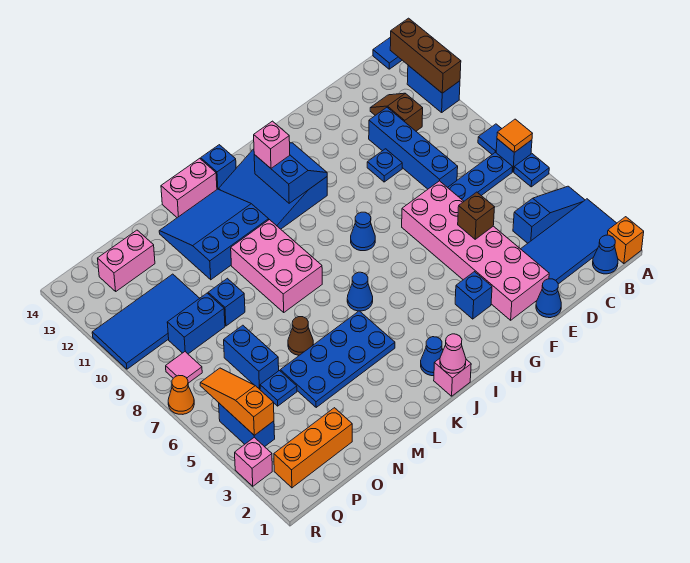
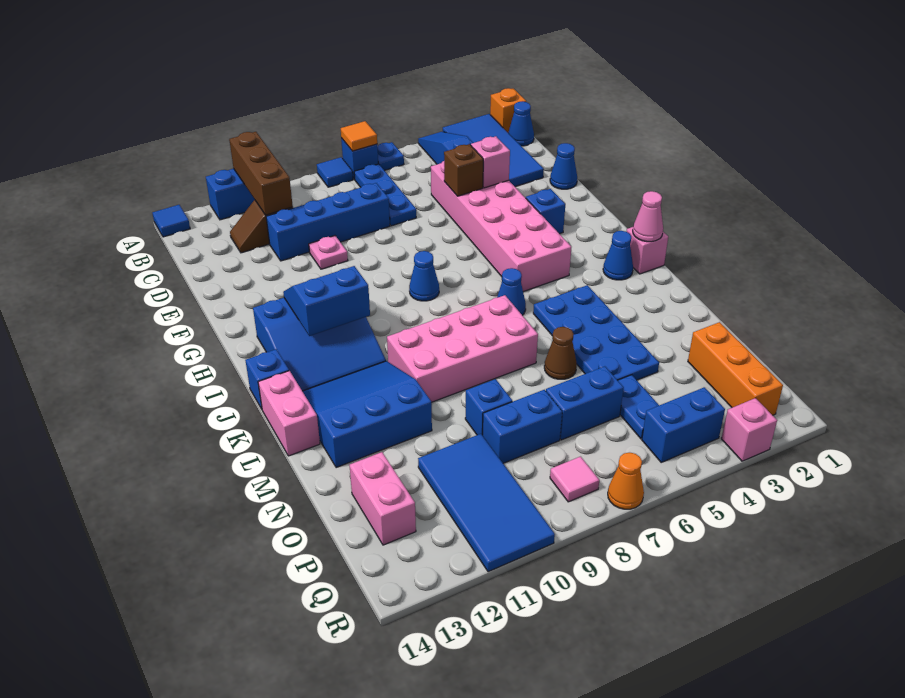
brown brick A11:A13 level 2 -> brown brick A11:C11 level 2
pink brick E2:F7 level 1 -> pink brick D4:I5 level 1
blue plate E10 level 1 -> pink plate E10 level 1
pink brick I12 level 3 -> pink brick E4 level 2
pink brick K8:L10 level 1 -> pink brick K7:L10 level 1
blue slope K11:M13 level 1 top 11 -> blue slope K11:M13 level 1 top M
blue plate O5 level 1 -> blue plate O5:P5 level 1
blue brick O9:P9 level 1 -> blue brick O8:O9 level 1
orange slope Q4:Q6 level 2 top 4 -> none

